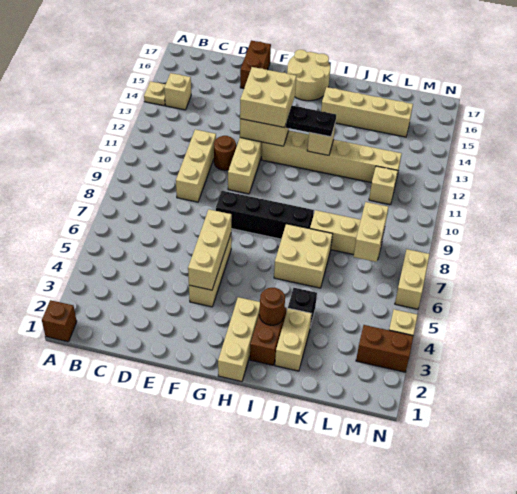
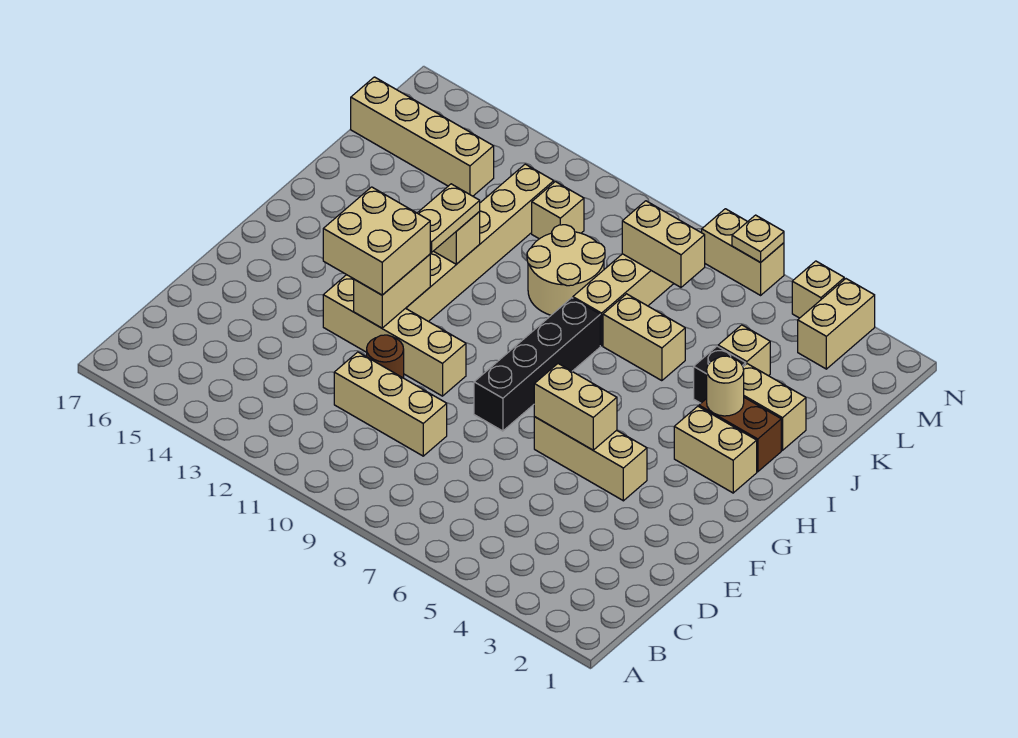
brown brick A1 level 1 -> none
tan plate A14 level 1 -> tan plate N6 level 2
tan brick B14 level 1 -> tan brick K4 level 1
brown brick E16:E17 level 1 -> none
tan brick F4:F6 level 2 -> tan brick F5:F6 level 2
tan round brick G16:H17 level 1 -> tan round brick J9:K10 level 1
tan brick H1:H3 level 1 -> tan brick H2:H3 level 1
black plate H12:I12 level 3 -> tan plate H12:I12 level 3
brown round brick I3 level 2 -> tan round brick I3 level 2
tan brick I6:J7 level 1 -> tan brick J6:J7 level 1
tan brick I15:L15 level 1 -> tan brick L14:L17 level 1
brown brick M3:N3 level 1 -> tan brick M3:N3 level 1

